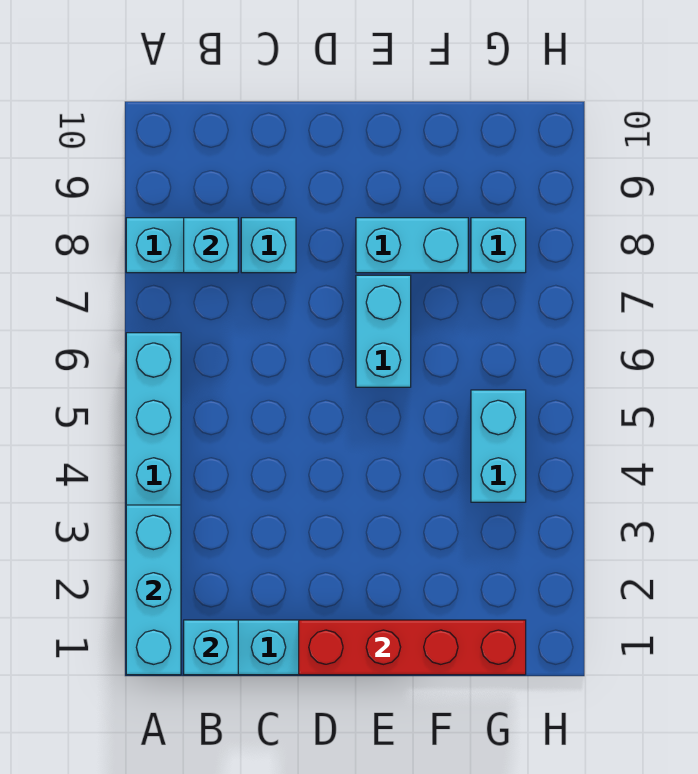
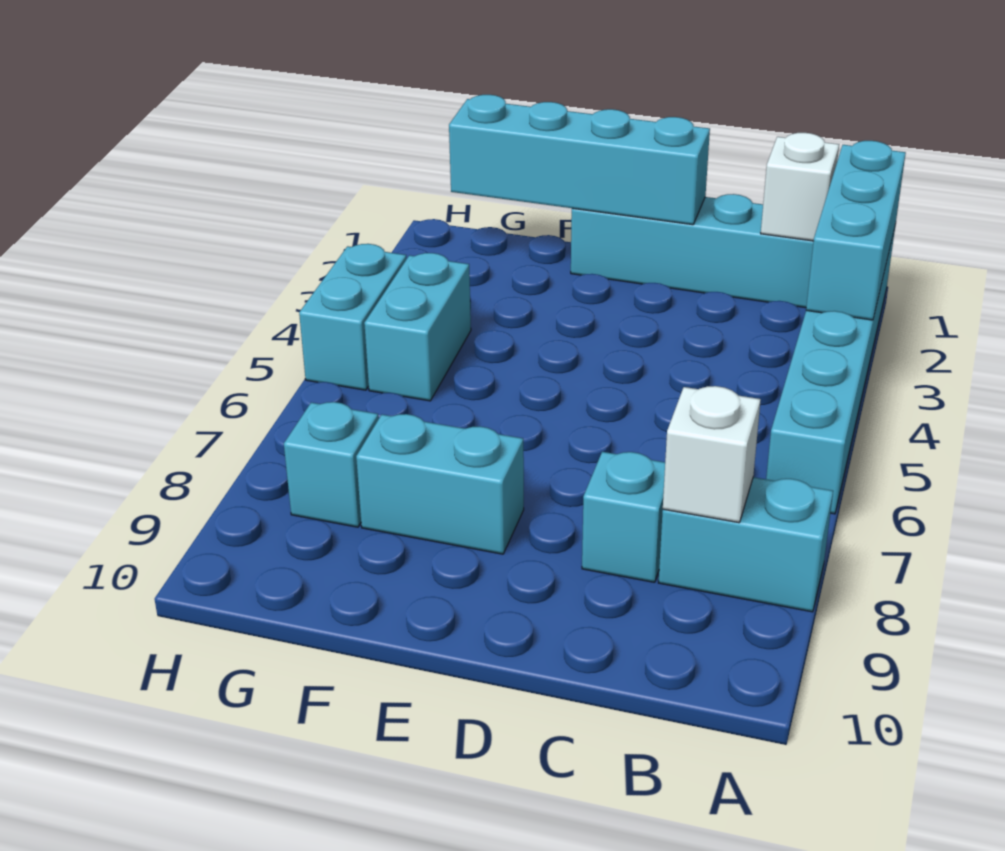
cyan brick B1 level 2 -> white brick B1 level 2
cyan brick B8 level 2 -> white brick B8 level 2
red brick D1:G1 level 2 -> cyan brick D1:G1 level 2
cyan brick E6:E7 level 1 -> cyan brick H4:H5 level 1

